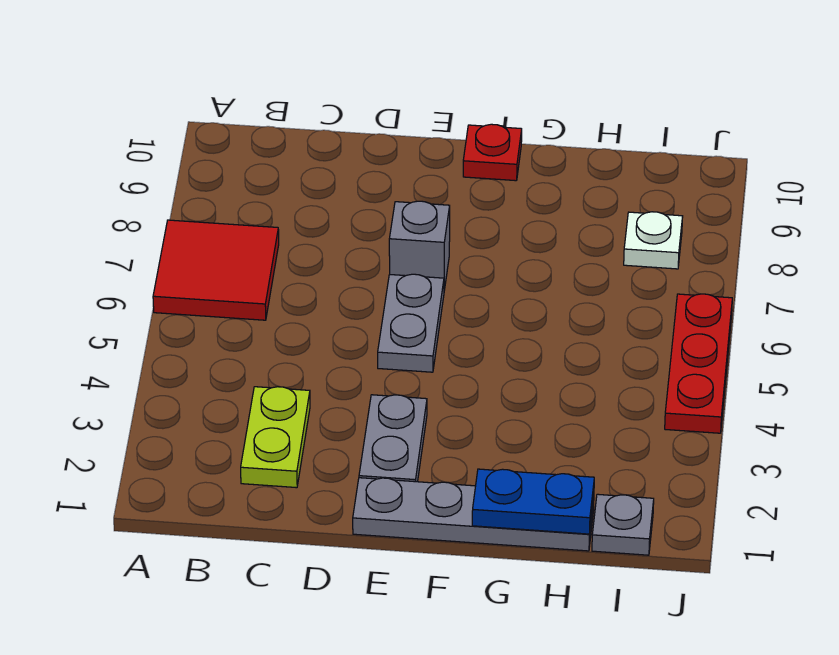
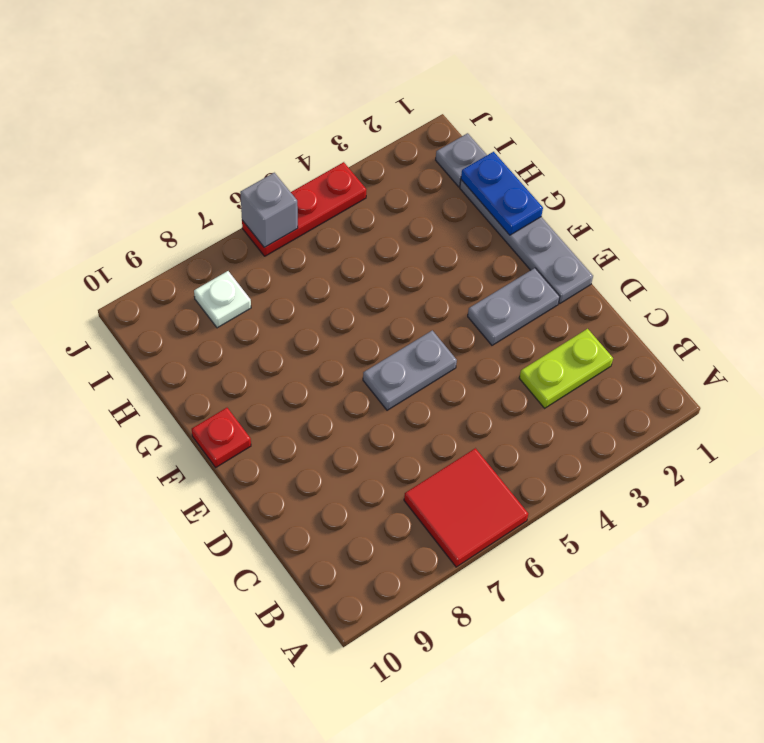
grey brick E7 level 1 -> grey brick J6 level 2

